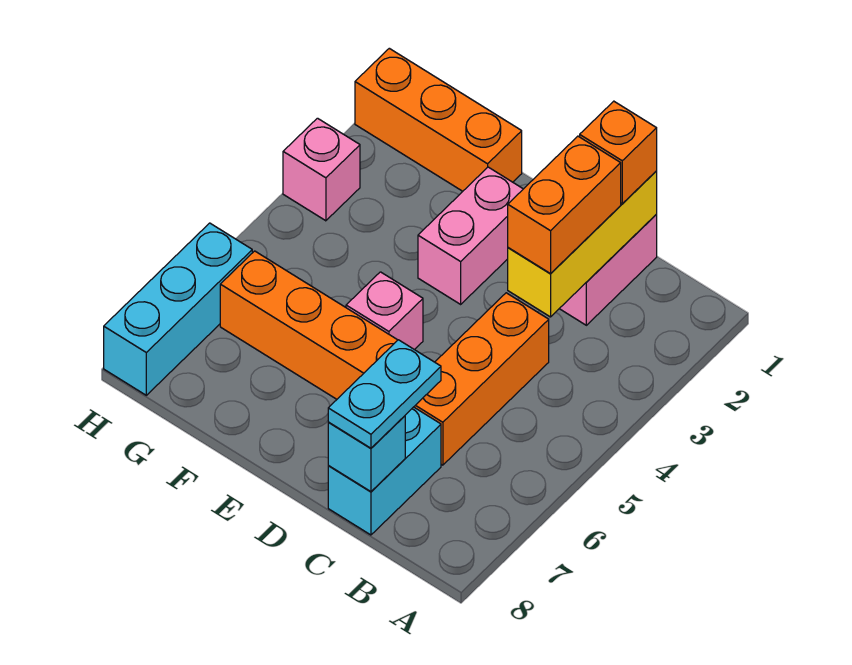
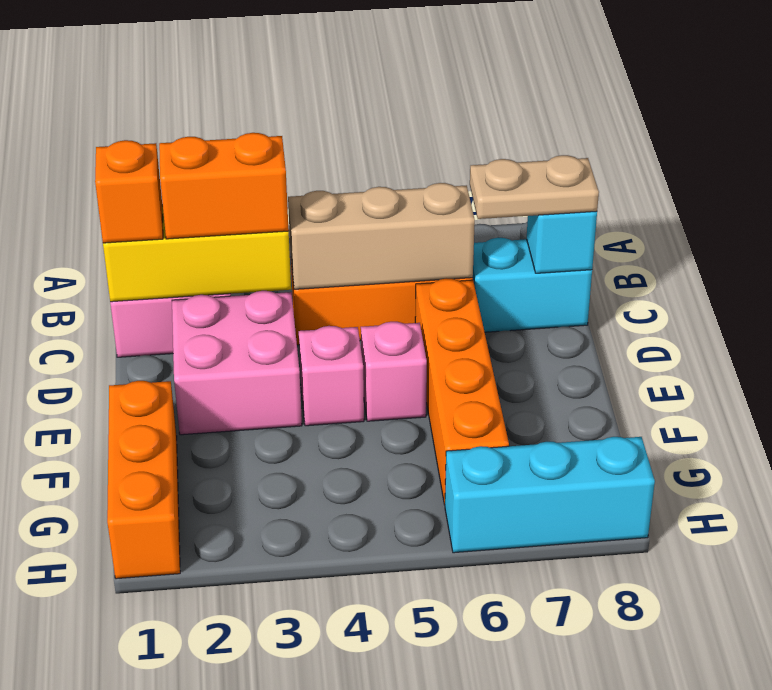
none -> tan brick C4:C6 level 2
cyan plate C7:C8 level 3 -> tan plate C7:C8 level 3
pink brick E2:E3 level 1 -> pink brick D2:E3 level 1
pink brick H3 level 1 -> pink brick E4 level 1

